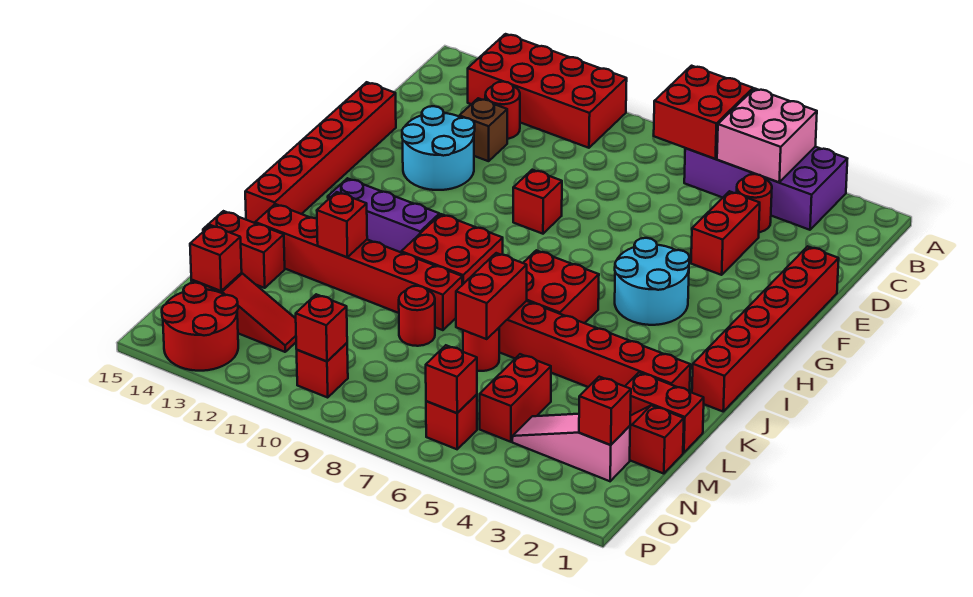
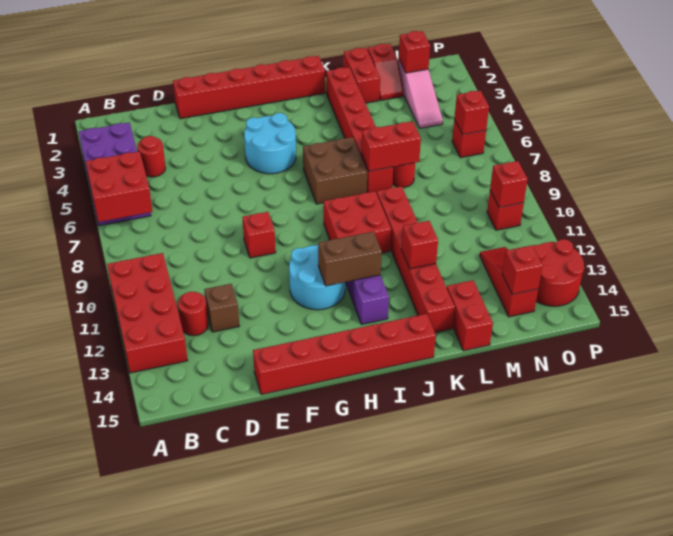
pink brick A4:B5 level 2 -> none
red brick D4:E4 level 1 -> none
cyan round brick E12:F13 level 1 -> cyan round brick G11:H12 level 1
none -> brown brick H12:I12 level 2
red brick I6:J7 level 1 -> brown brick I6:J7 level 1
red round brick L9 level 1 -> none
red brick M5:N5 level 1 -> none

